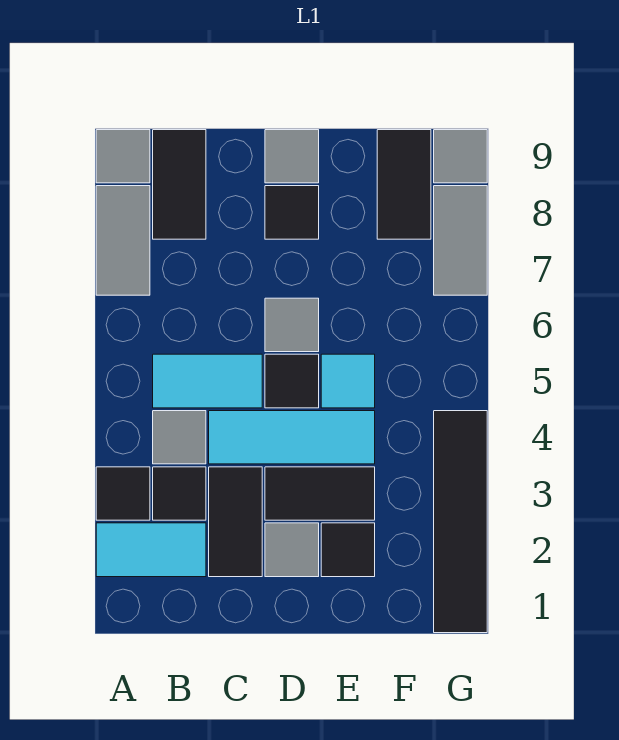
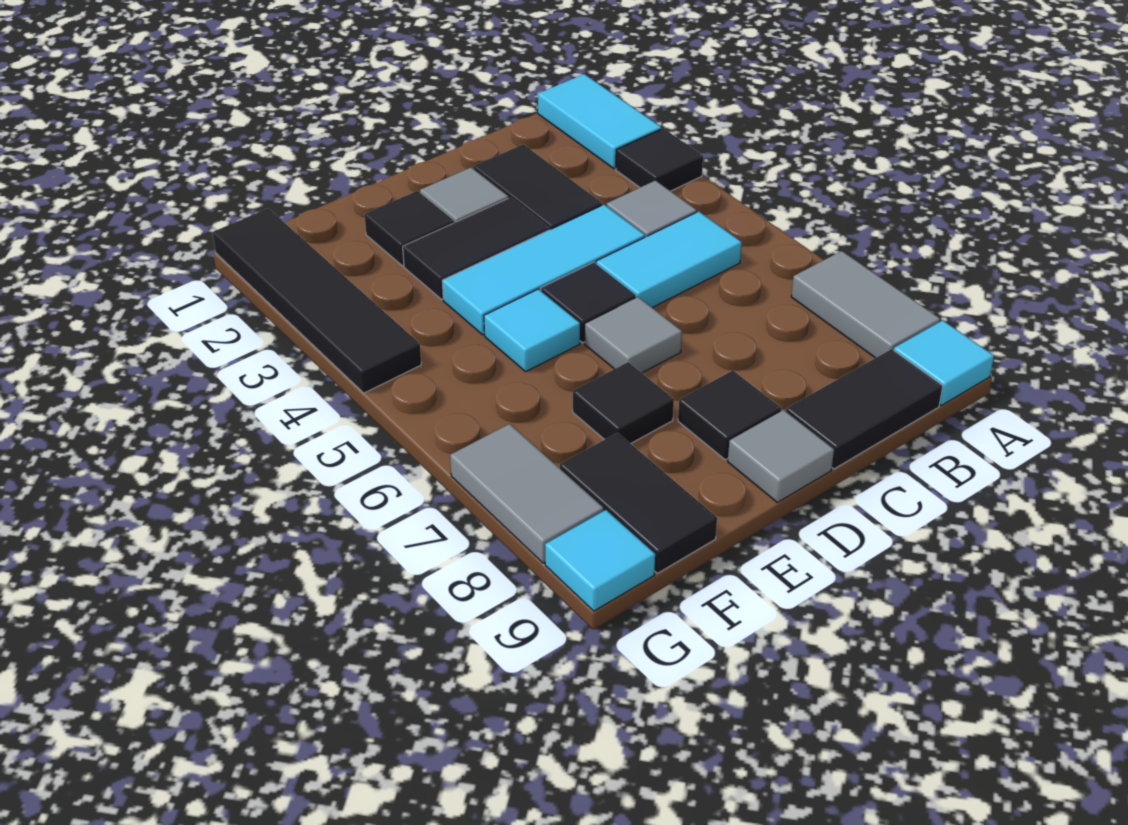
cyan tile A2:B2 level 1 -> cyan tile A1:A2 level 1
grey tile A9 level 1 -> cyan tile A9 level 1
black tile B3 level 1 -> black tile E7 level 1
black tile B8:B9 level 1 -> black tile B9:C9 level 1
grey tile G9 level 1 -> cyan tile G9 level 1

